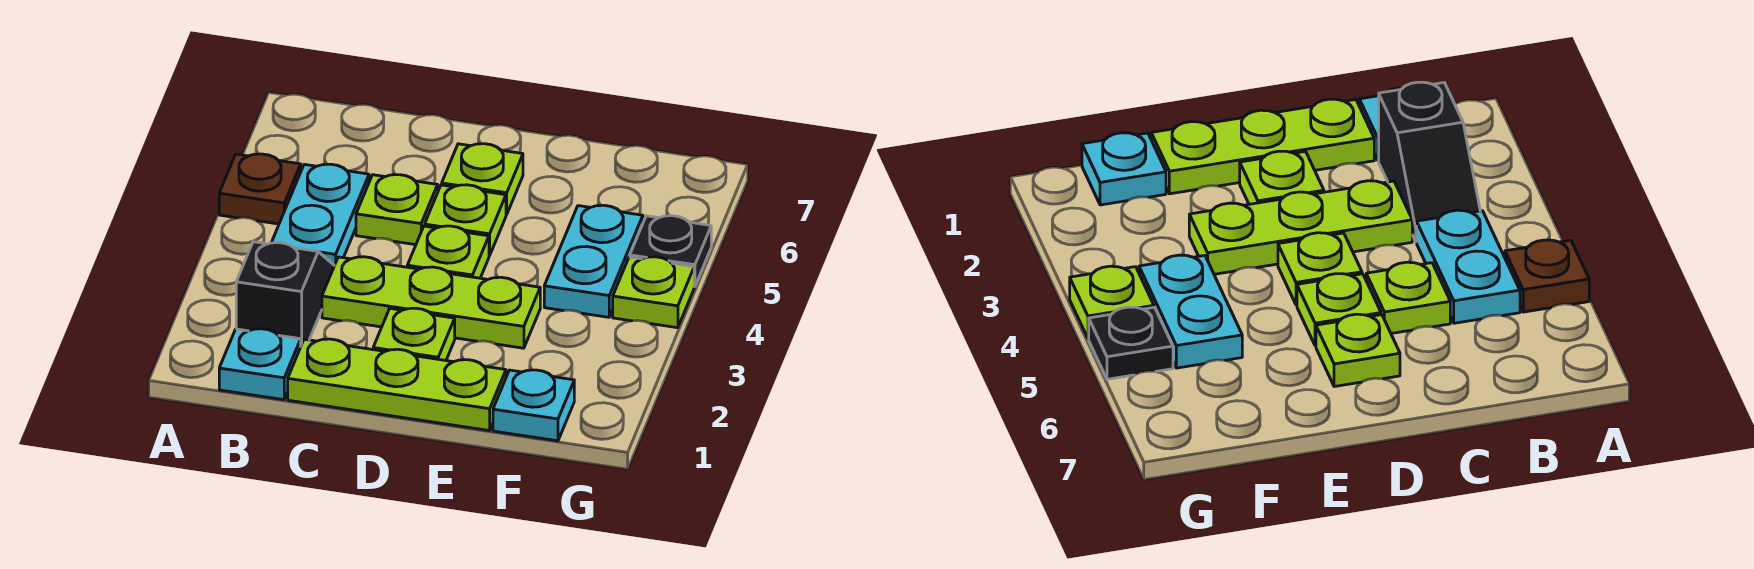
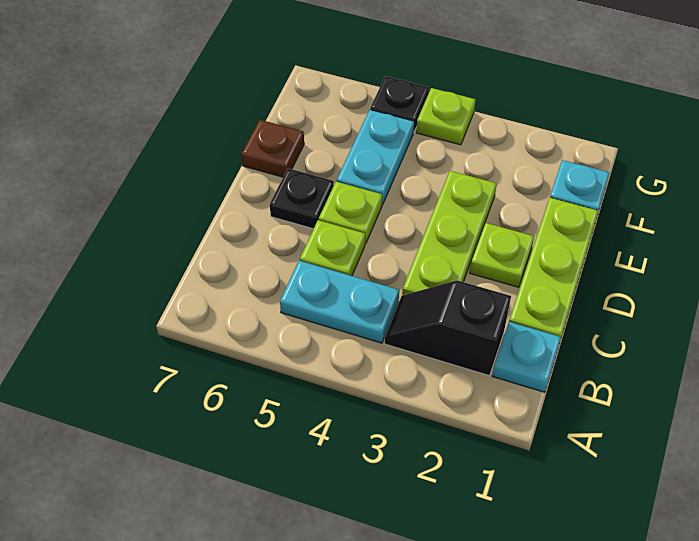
brown plate A5 level 1 -> brown plate E7 level 1
lime plate D4 level 1 -> none
lime plate D6 level 1 -> black plate D6 level 1
cyan plate F4:F5 level 1 -> cyan plate E5:F5 level 1

